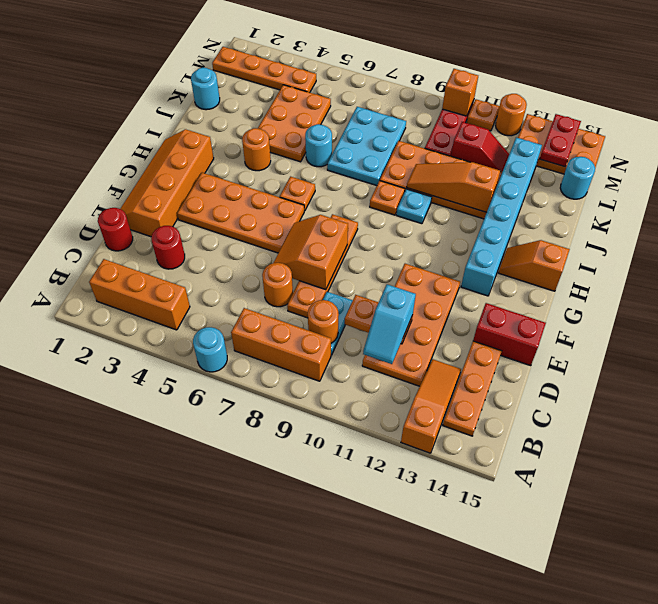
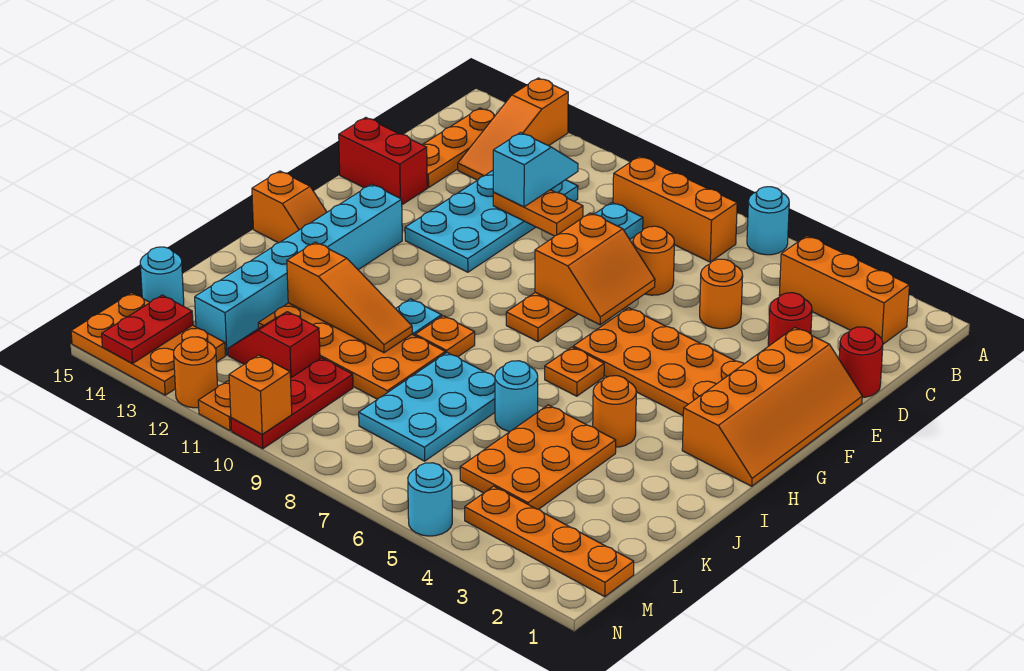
orange round brick C9 level 2 -> orange round brick D5 level 1
orange plate C11:F12 level 1 -> cyan plate C11:F12 level 1
cyan round brick K1 level 1 -> cyan round brick N5 level 1

